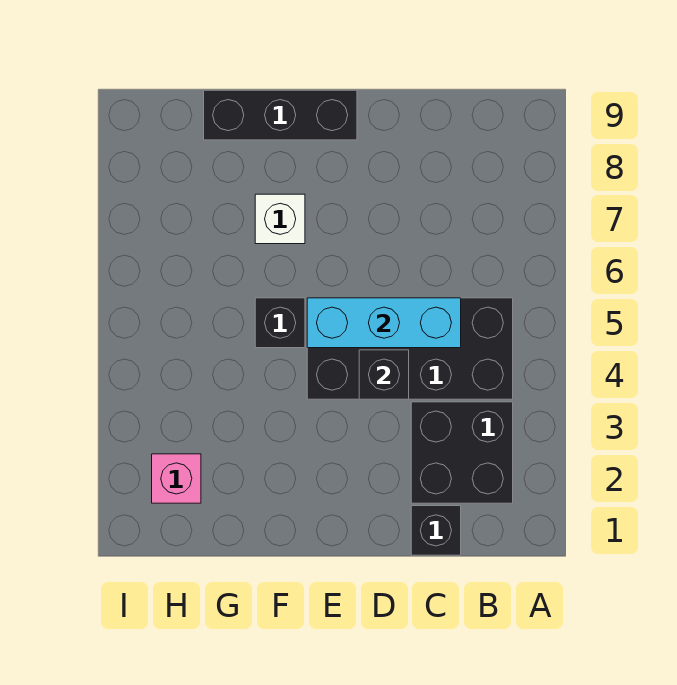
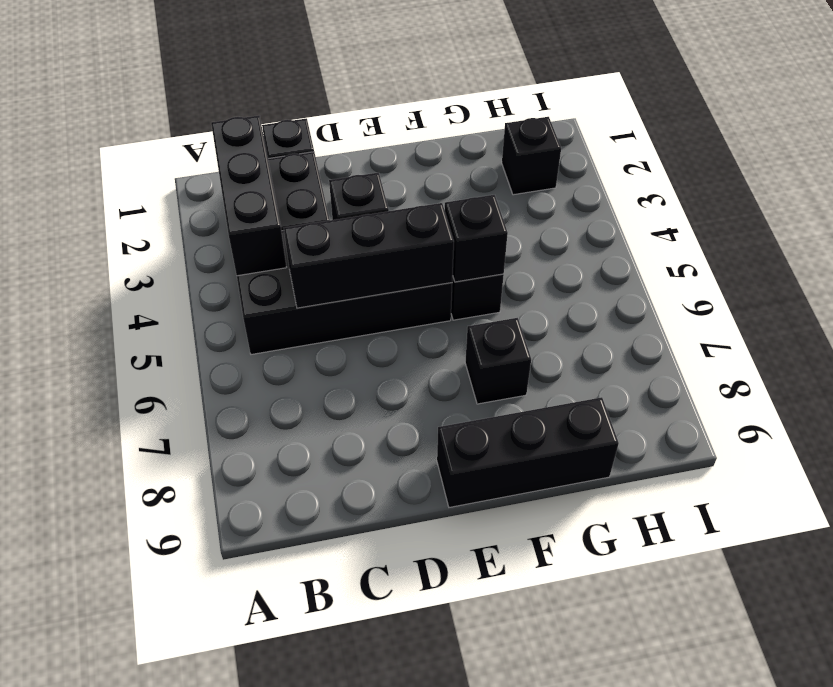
none -> black brick B2:B4 level 2
cyan brick C5:E5 level 2 -> black brick C5:E5 level 2
none -> black brick F5 level 2
white brick F7 level 1 -> black brick F7 level 1
pink brick H2 level 1 -> black brick H2 level 1

